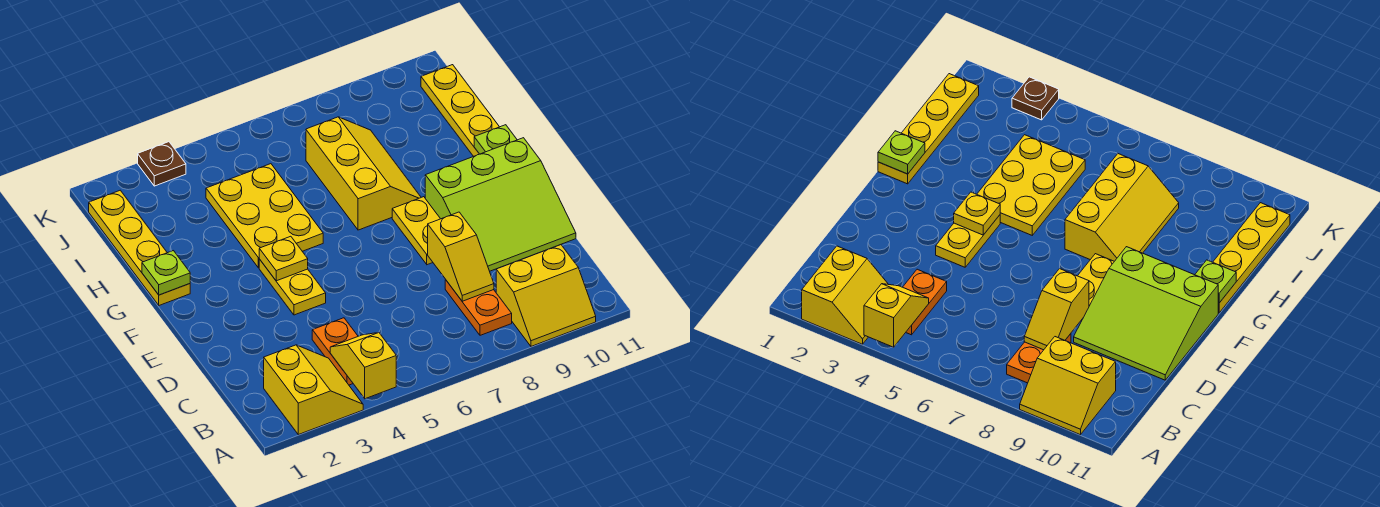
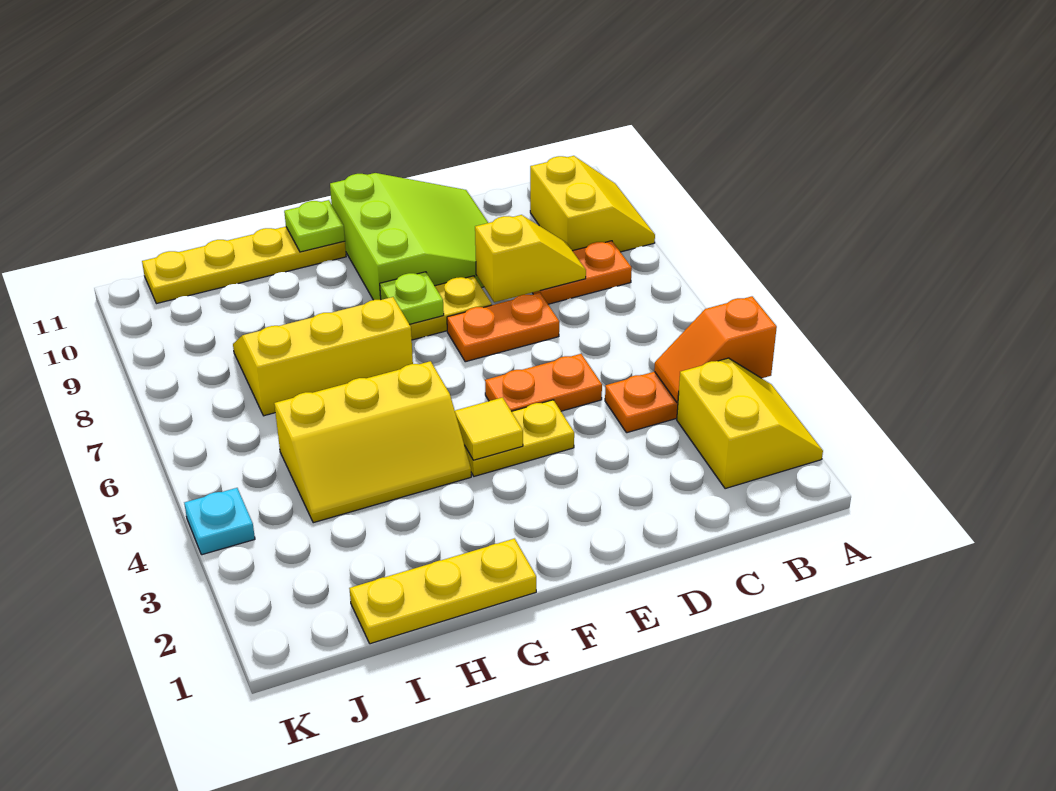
yellow slope A2:B3 level 1 top 2 -> yellow slope A2:B3 level 1 top B
yellow slope A4:B4 level 2 top A -> orange slope A4:B4 level 2 top A
none -> orange plate D5:E5 level 1
none -> orange plate D7:E7 level 1
yellow plate F4 level 2 -> yellow tile F4 level 2
yellow plate G1:J1 level 1 -> yellow plate G1:I1 level 1
lime plate G1 level 2 -> lime plate F8 level 2
yellow plate G4:I5 level 1 -> yellow slope G4:I5 level 1 top 5
brown plate K3 level 1 -> none
none -> cyan plate K4 level 1

